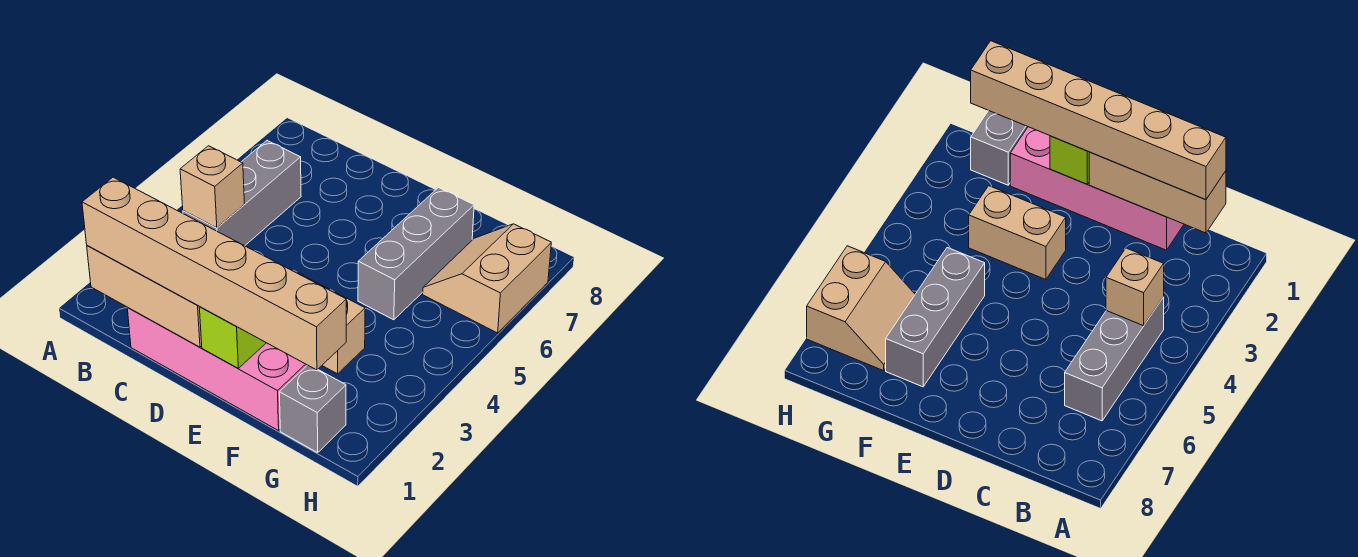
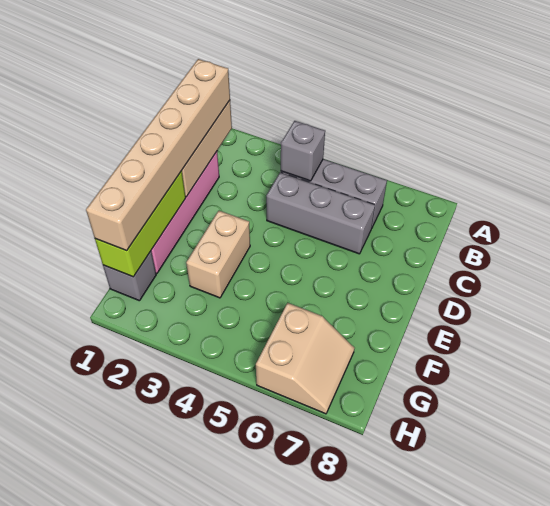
tan brick B4 level 2 -> grey brick B4 level 2
lime brick E1 level 2 -> lime brick E1:G1 level 2
grey brick F5:F7 level 1 -> grey brick C4:C6 level 1
tan slope G6:H7 level 1 top H -> tan slope G6:H7 level 1 top 6

